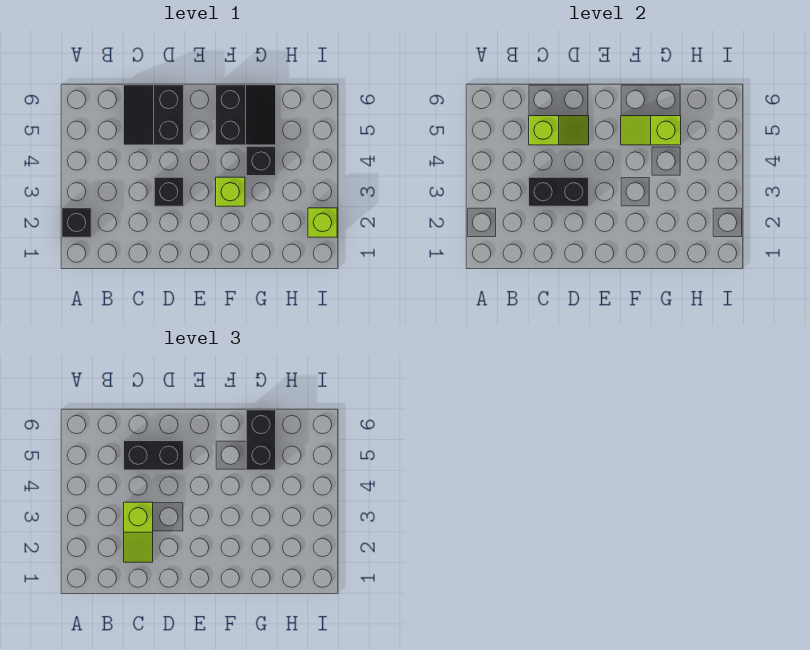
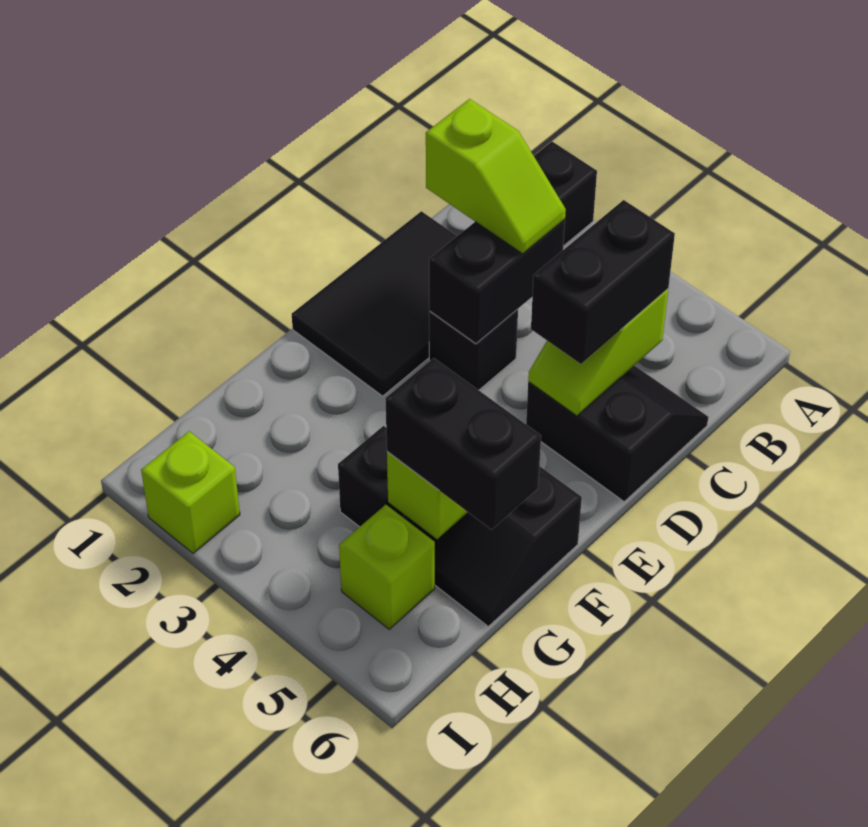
none -> black tile C1:E2 level 1
lime slope C2:C3 level 3 top 3 -> lime slope C2:C3 level 3 top 2
lime brick F3 level 1 -> lime brick H5 level 1

